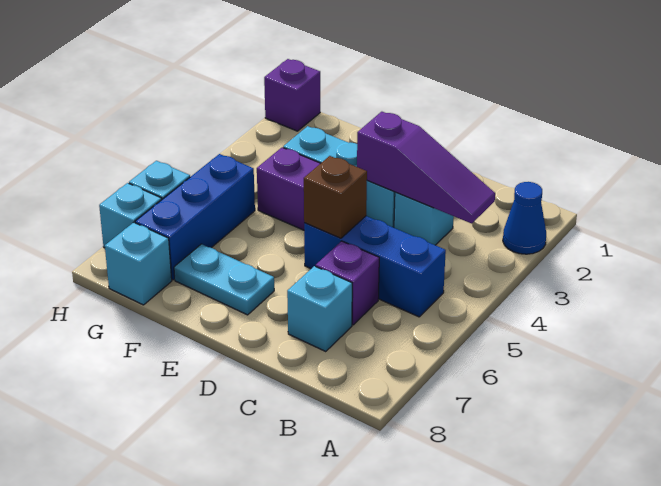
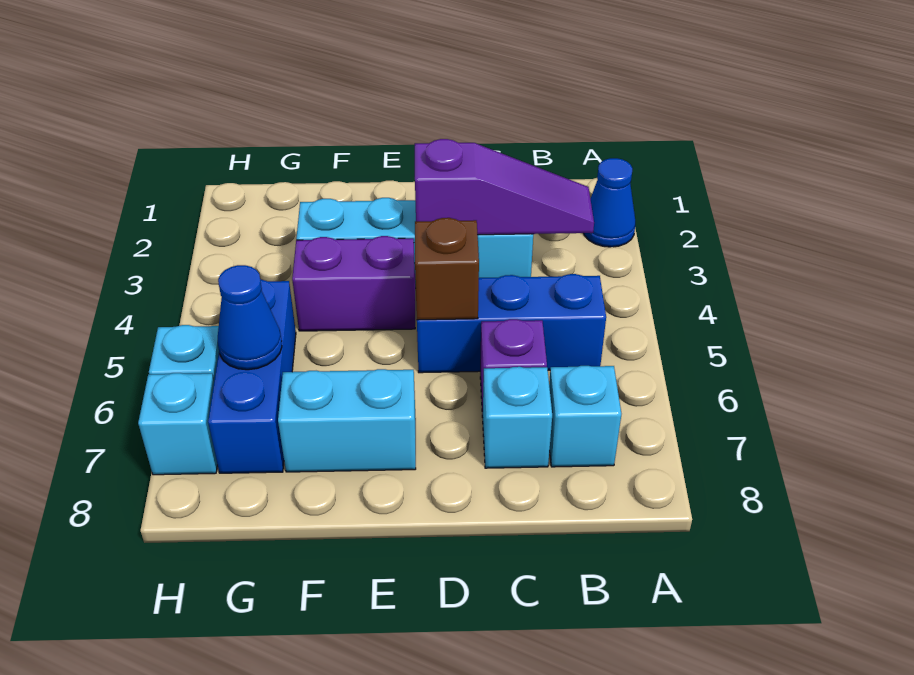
cyan plate E7:F7 level 1 -> cyan brick E7:F7 level 1
none -> blue cone G6 level 2
cyan brick G8 level 1 -> cyan brick B7 level 1
purple brick H1 level 1 -> none

